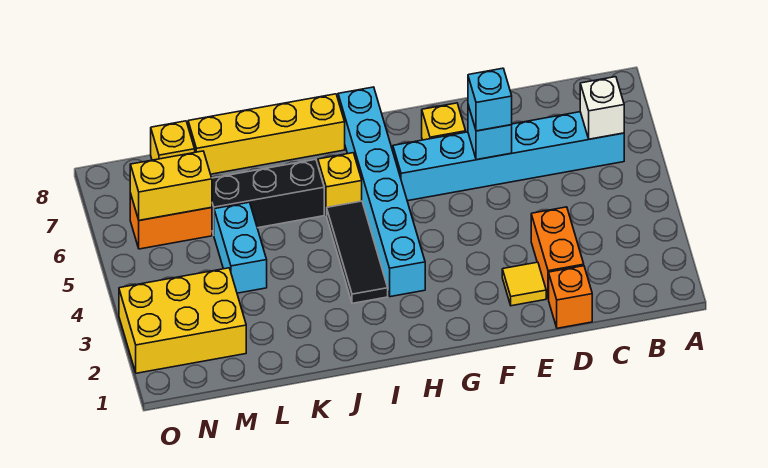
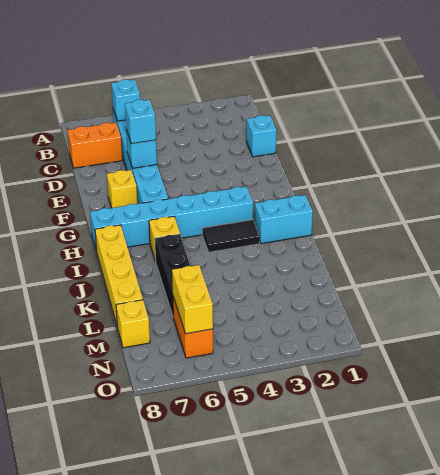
white brick B6 level 2 -> cyan brick B6 level 2
orange brick D1 level 1 -> cyan brick D1 level 1
orange brick D2:D3 level 1 -> orange brick C7:C8 level 1
yellow tile E2 level 1 -> none
black tile I3:I5 level 1 -> black tile I3:I4 level 1
cyan brick L4:L5 level 1 -> cyan brick I1:I2 level 1
yellow brick M2:O3 level 1 -> none

